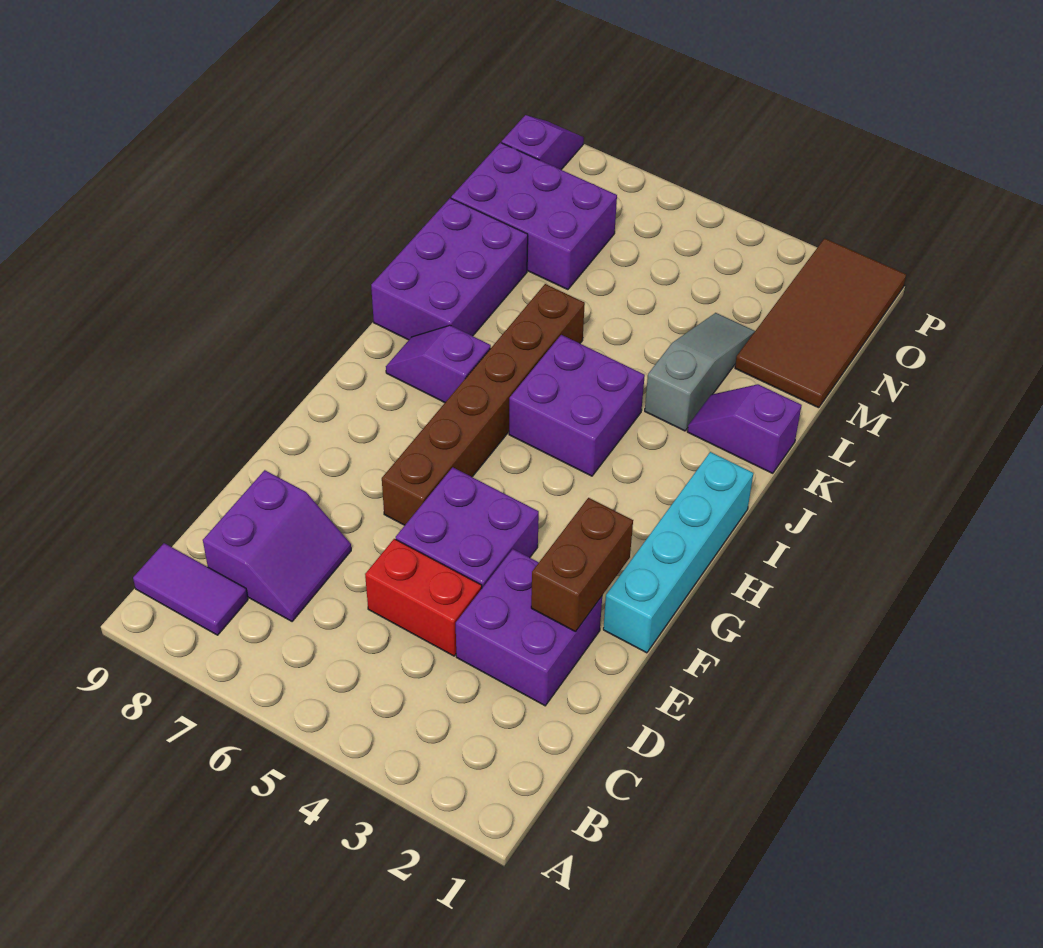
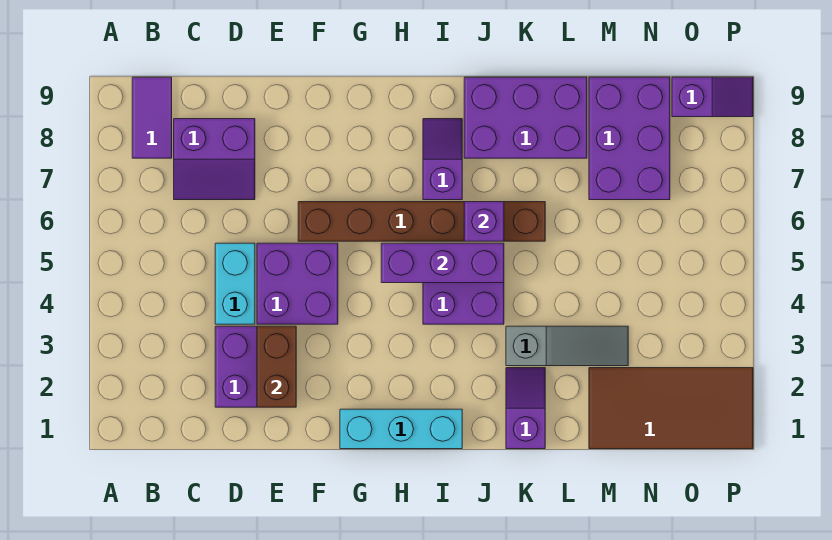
red brick D4:D5 level 1 -> cyan brick D4:D5 level 1
brown brick E2:F2 level 2 -> brown brick E2:E3 level 2
cyan brick F1:I1 level 1 -> cyan brick G1:I1 level 1
none -> purple brick H5:J5 level 2
none -> purple brick J6 level 2

